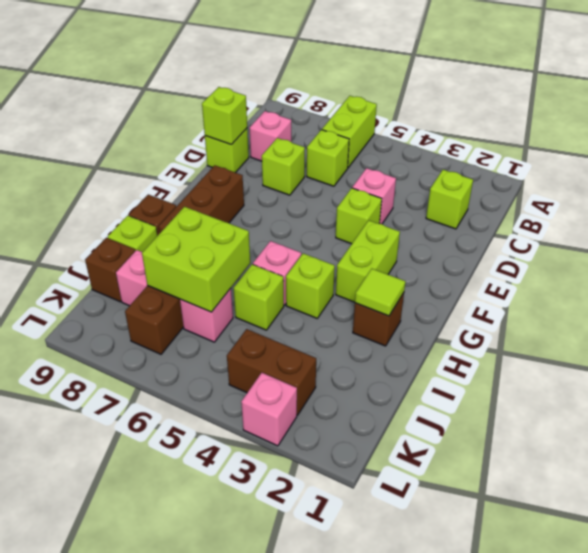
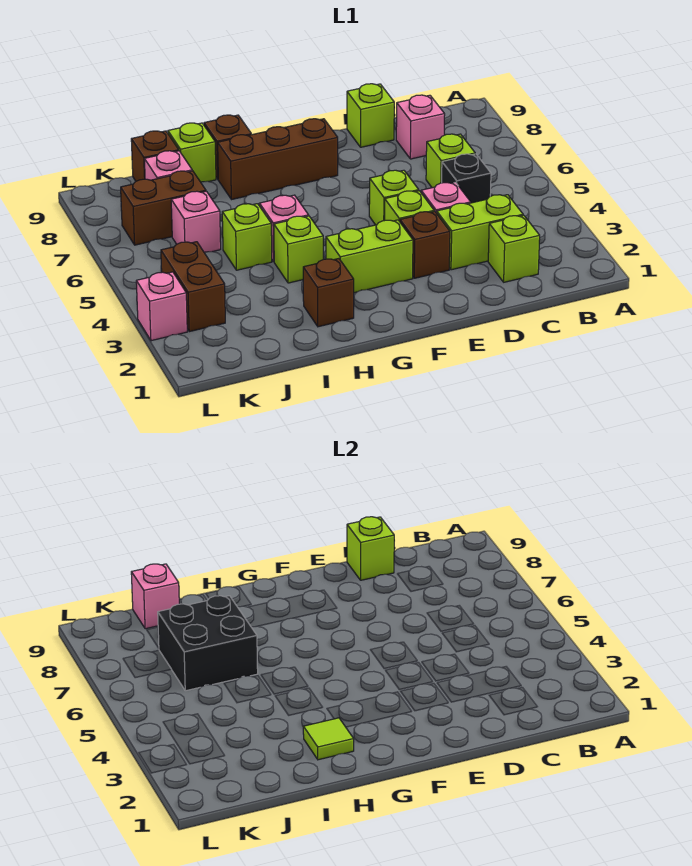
lime brick A6:B6 level 1 -> lime brick C3:D3 level 1
none -> black brick C5 level 1
lime brick D7 level 1 -> lime brick E5 level 1
none -> brown brick E3 level 1
lime brick I6:J7 level 2 -> black brick I6:J7 level 2
none -> pink brick J9 level 2

